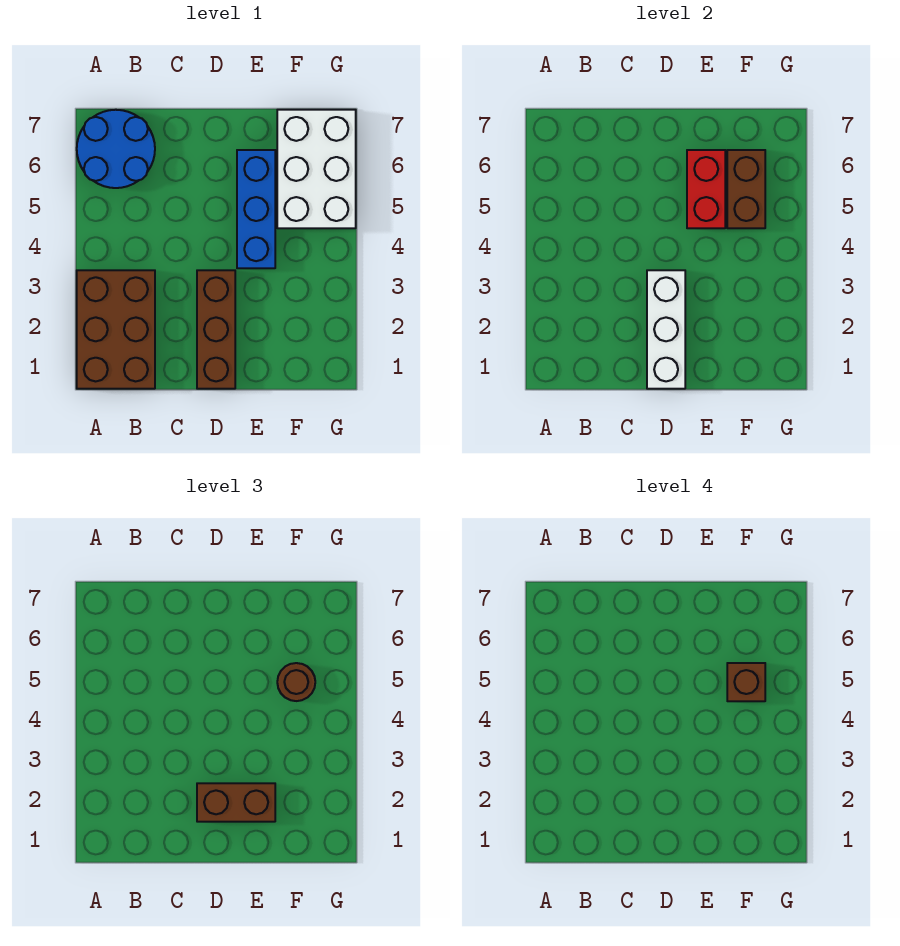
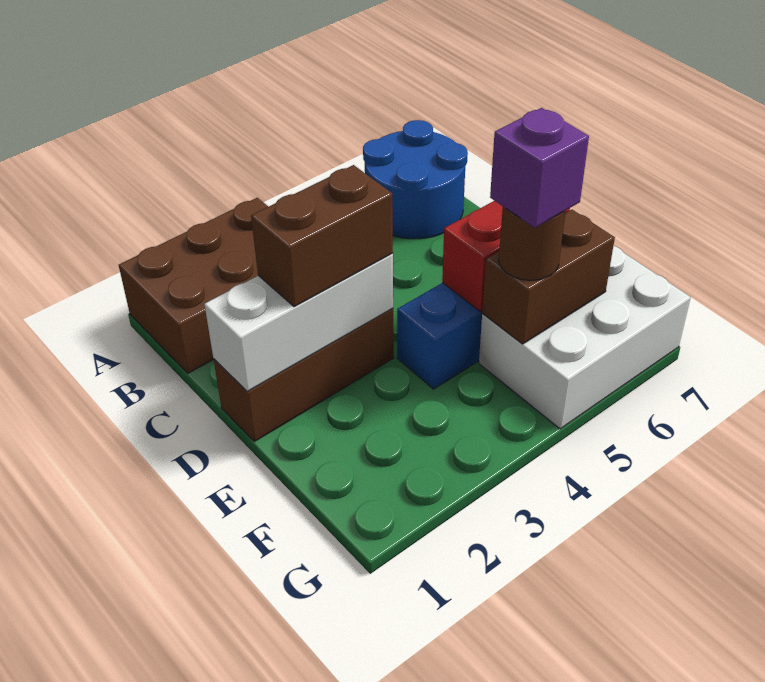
brown brick D2:E2 level 3 -> brown brick D2:D3 level 3
brown brick F5 level 4 -> purple brick F5 level 4

